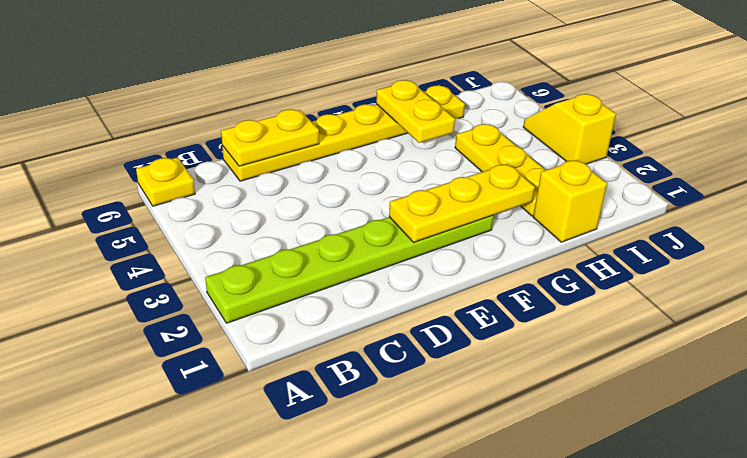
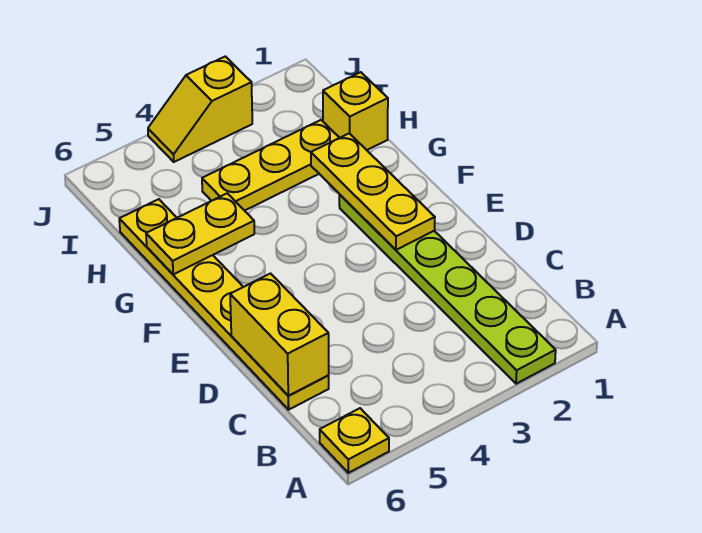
yellow plate C6:D6 level 2 -> yellow brick C6:D6 level 2

